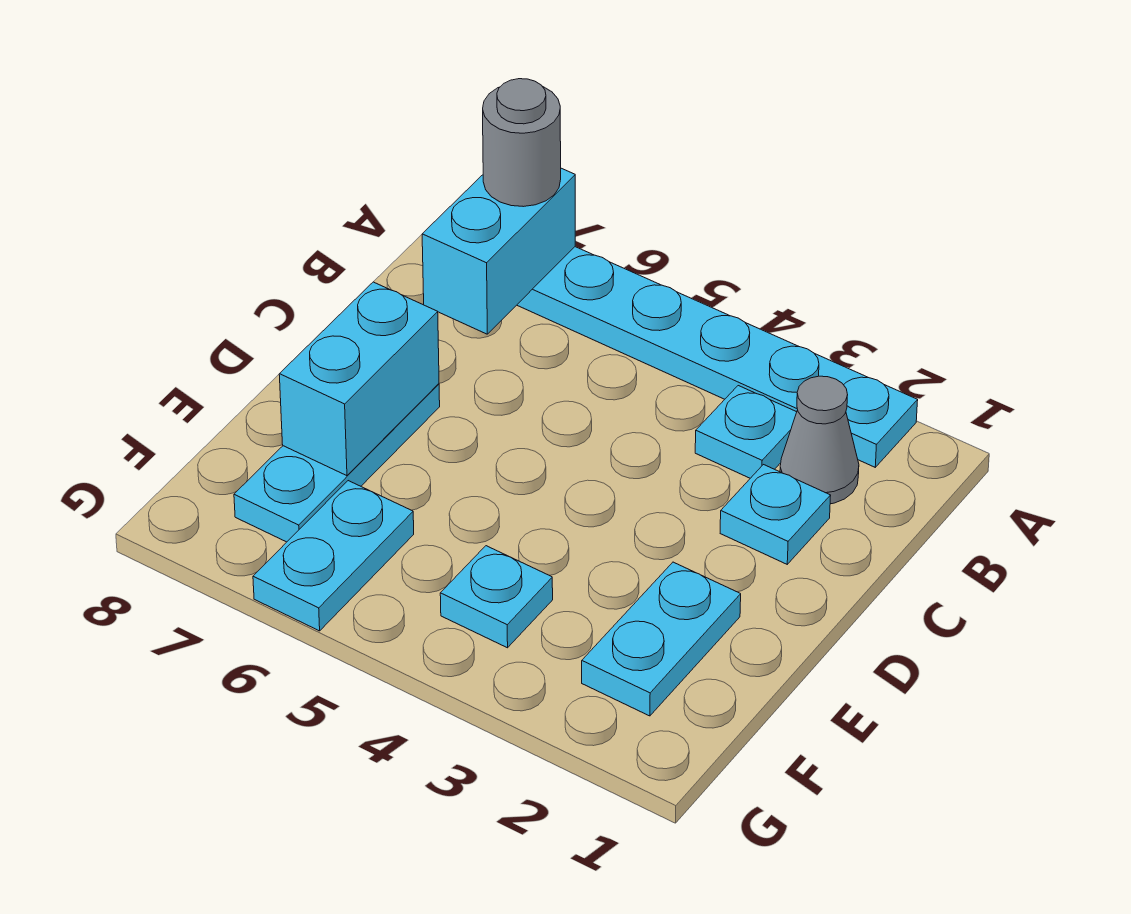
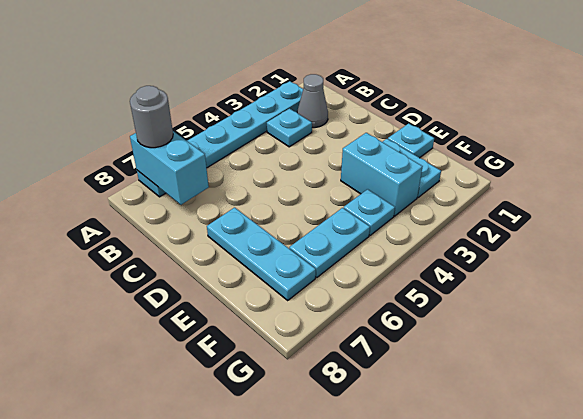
cyan plate C2 level 1 -> cyan plate E1 level 1
cyan brick D7:E7 level 2 -> cyan brick E3:F3 level 1
cyan plate F6:G6 level 1 -> cyan plate F5:F6 level 1

